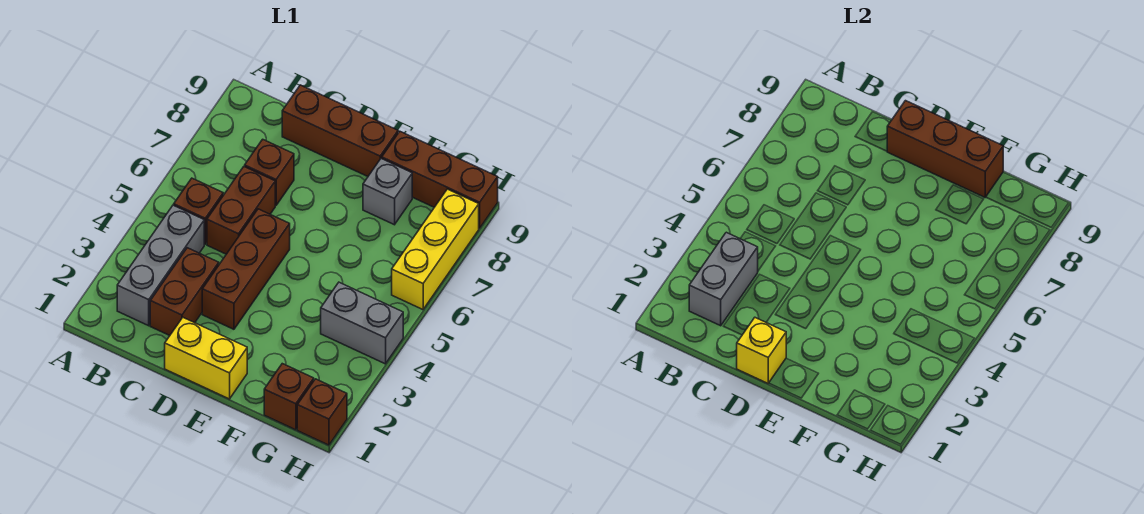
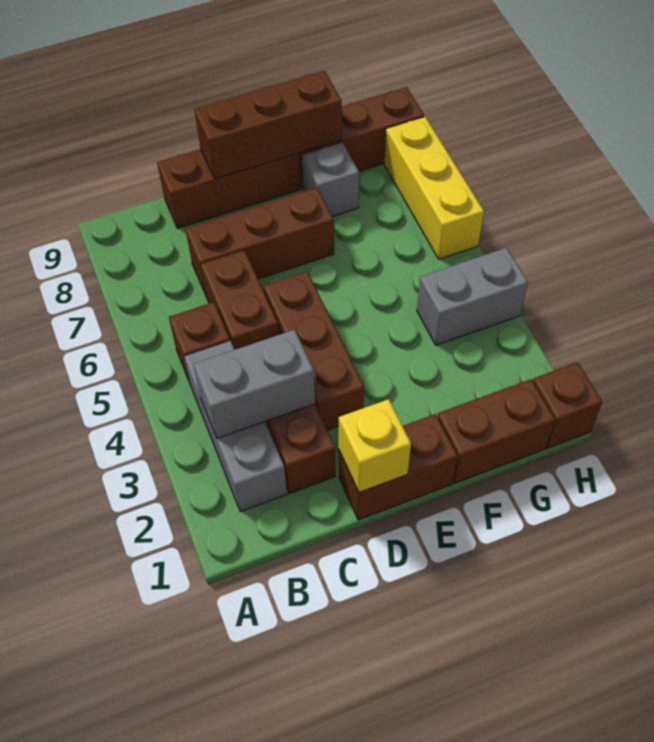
grey brick B2:B3 level 2 -> grey brick B3:C3 level 2
brown brick C7 level 1 -> brown brick C7:E7 level 1
yellow brick D1:E1 level 1 -> brown brick D1:E1 level 1
brown brick G1 level 1 -> brown brick F1:G1 level 1

